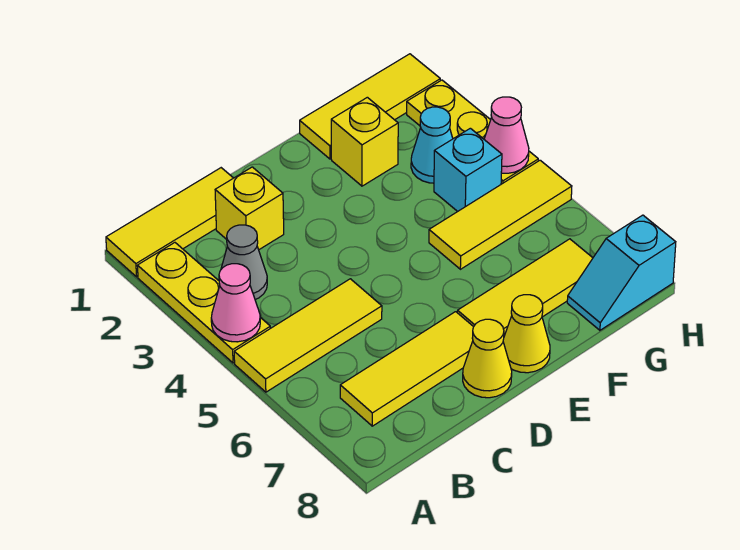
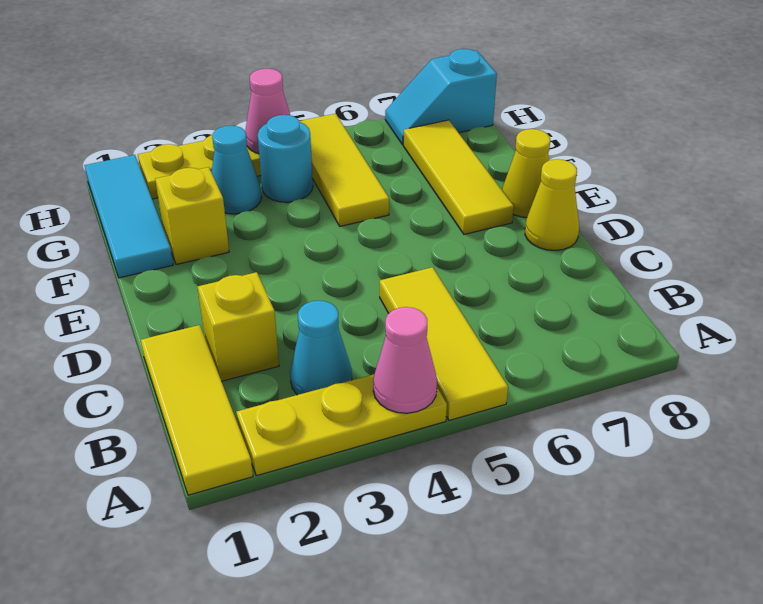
grey cone B3 level 1 -> cyan cone B3 level 1
yellow tile B7:D7 level 1 -> none
yellow tile F1:H1 level 1 -> cyan tile F1:H1 level 1
cyan brick G4 level 1 -> cyan round brick G4 level 1
cyan slope G8:H8 level 1 top H -> cyan slope H7:H8 level 1 top 8

